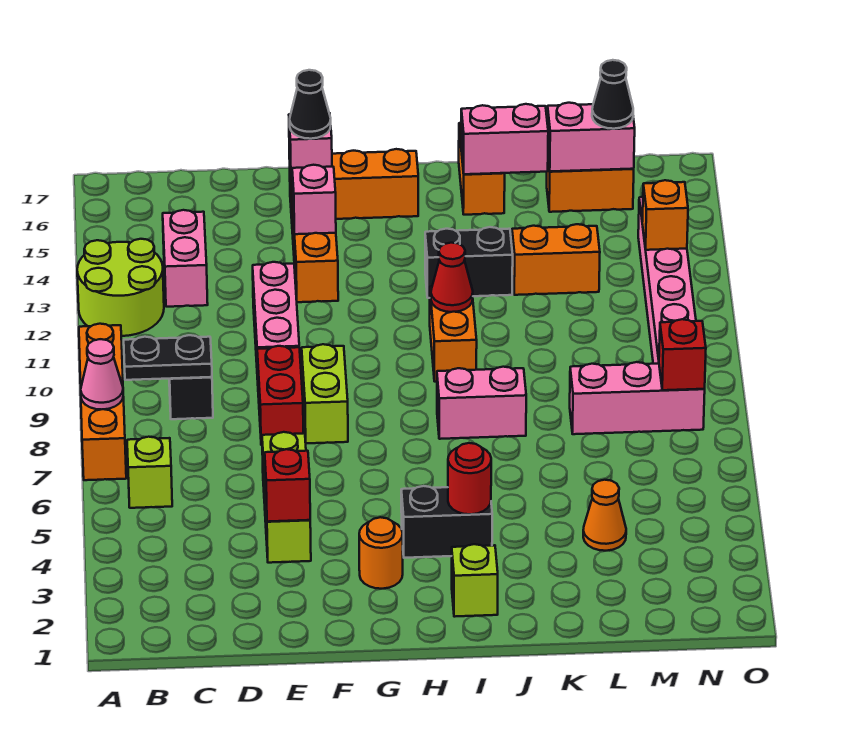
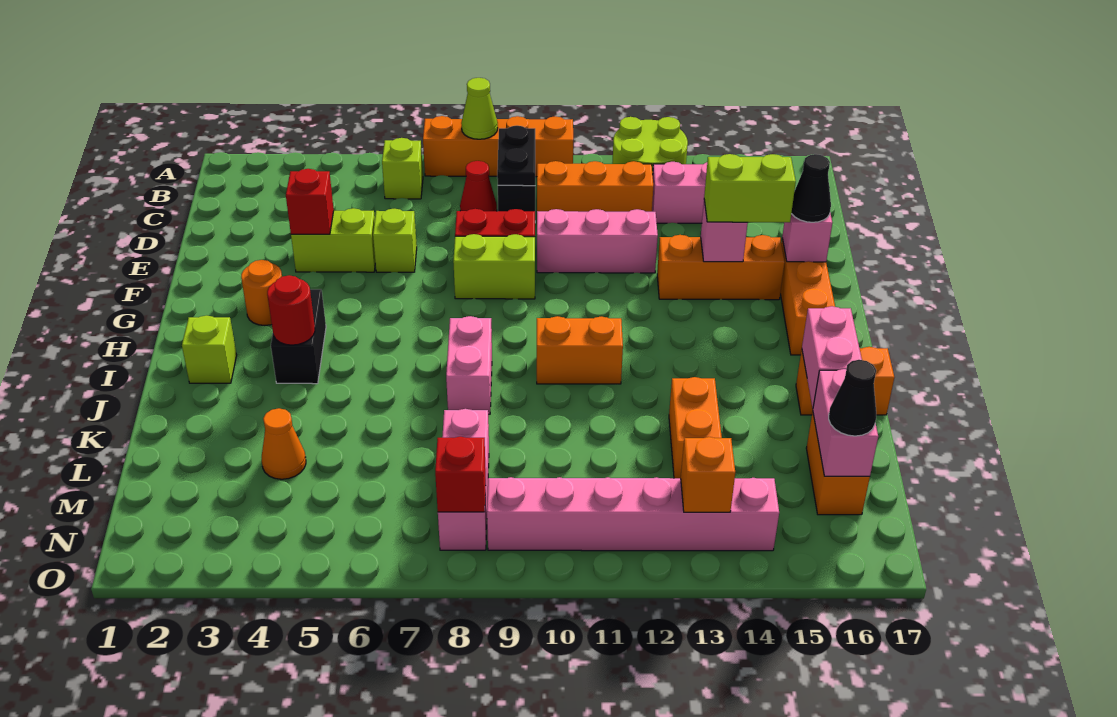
pink cone A8 level 2 -> lime cone A8 level 2
none -> orange brick C10:C12 level 1
none -> lime brick F14:F15 level 3
red cone I11 level 2 -> red cone C8 level 1
black brick I13:J13 level 1 -> none

